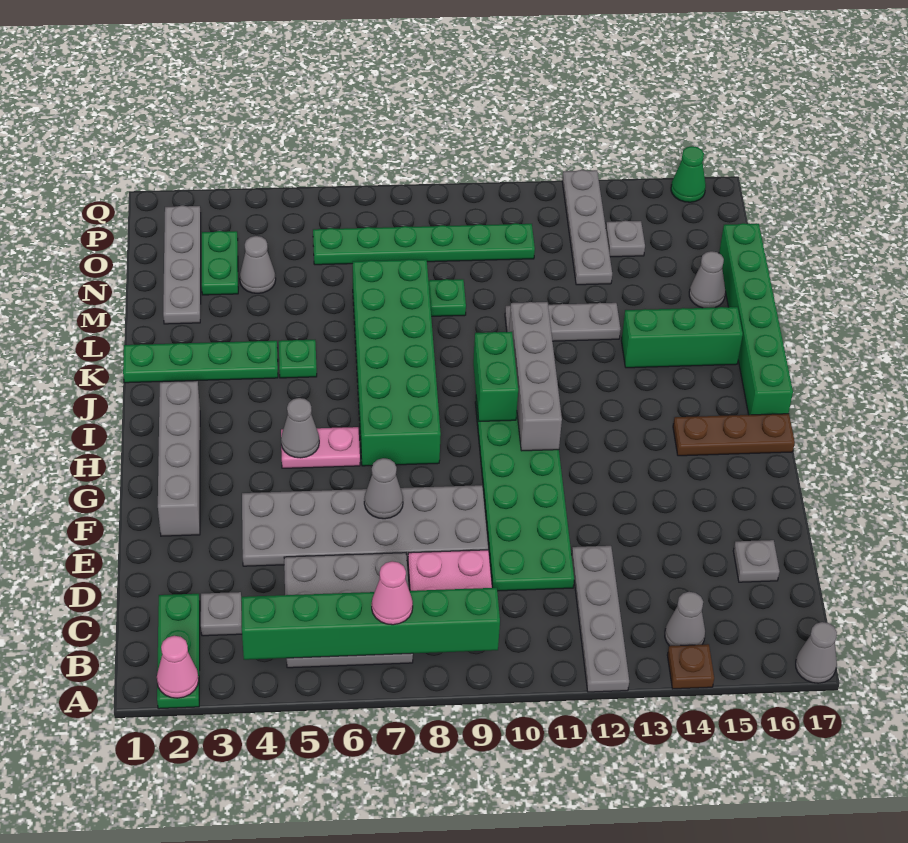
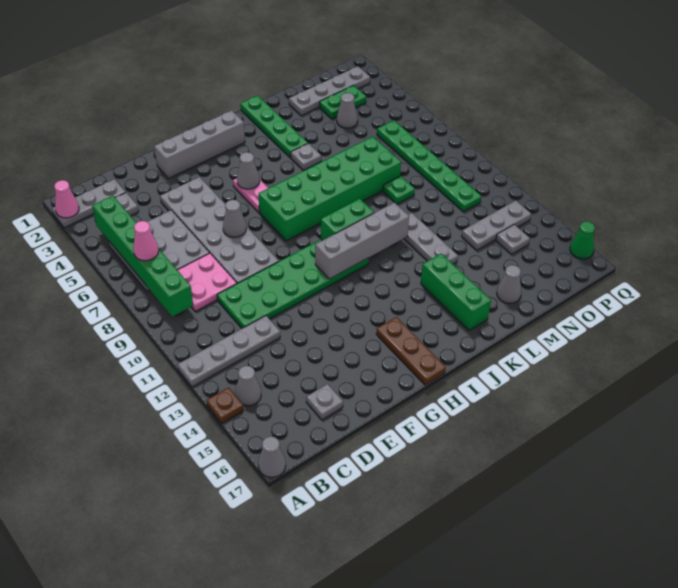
green plate A2:C2 level 1 -> grey plate A2:C2 level 1
green brick I17:N17 level 1 -> none
green plate K5 level 1 -> grey plate K5 level 1
grey plate N13:Q13 level 1 -> grey plate N13:P13 level 1

